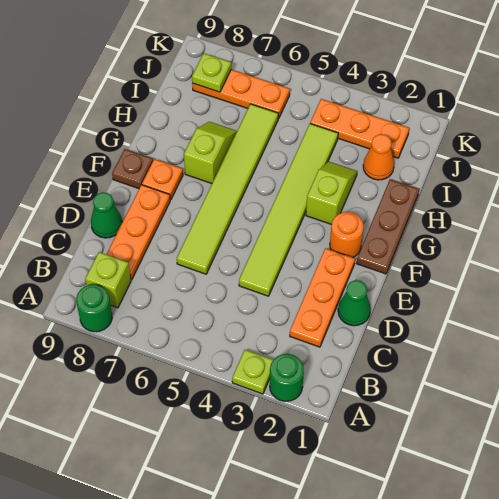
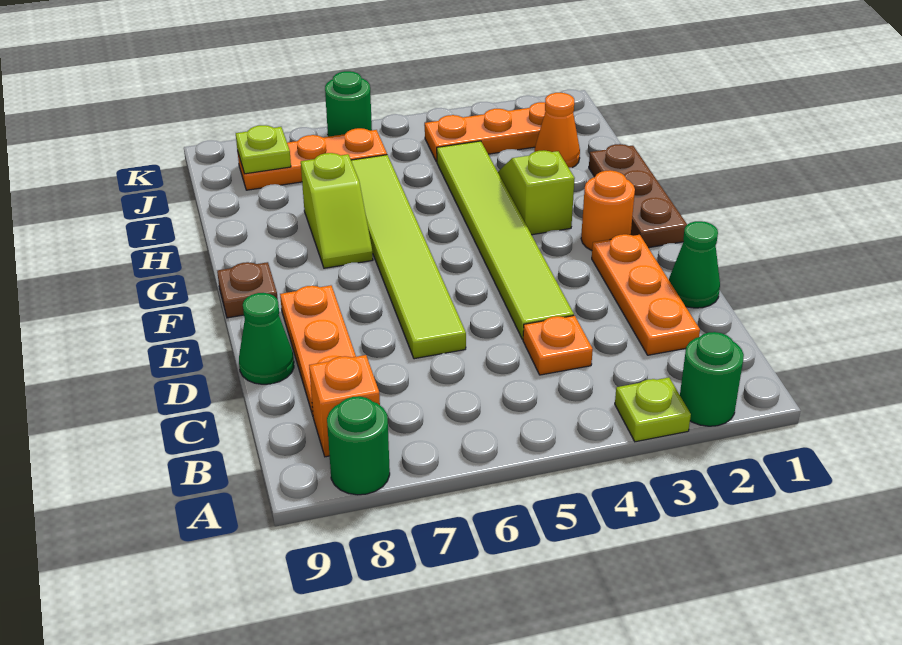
lime brick B8 level 1 -> orange brick B8 level 1
orange plate F8 level 1 -> orange plate C4 level 1
lime slope G7:H7 level 1 top G -> lime slope G7:H7 level 1 top H
none -> green round brick K6 level 1

